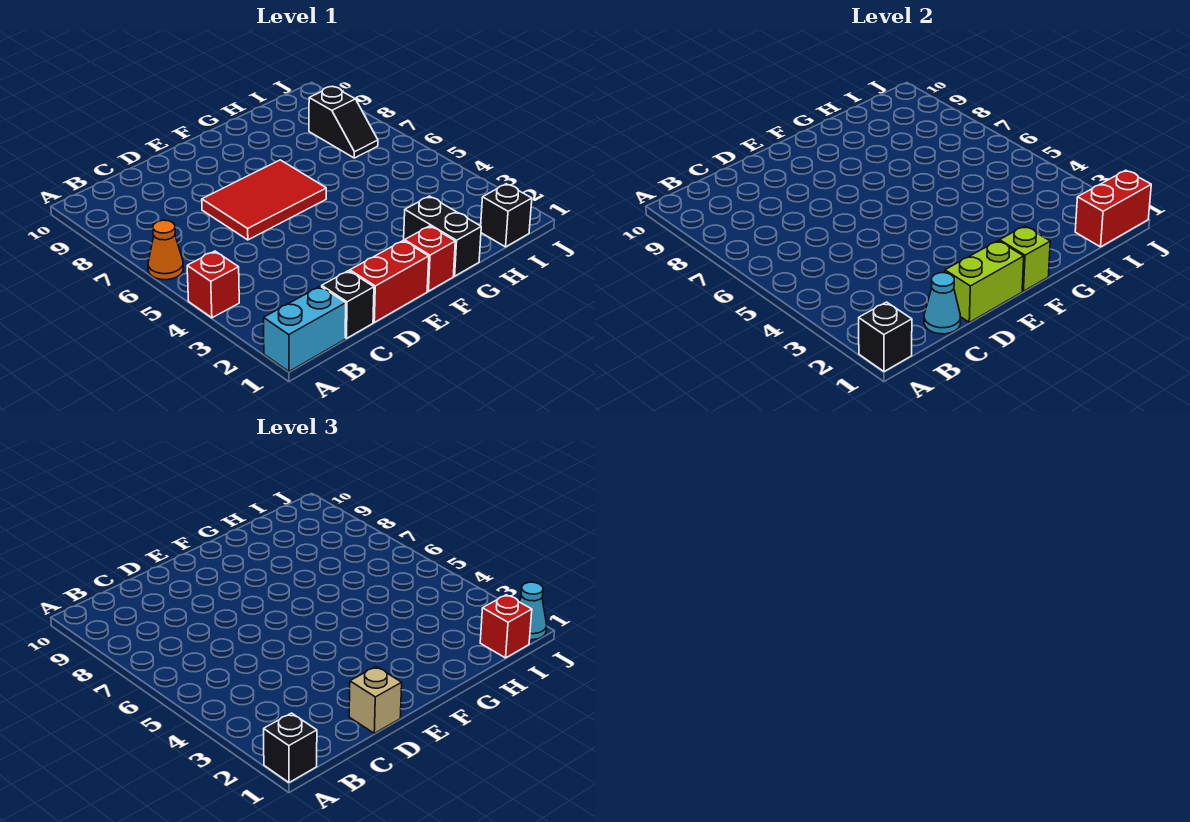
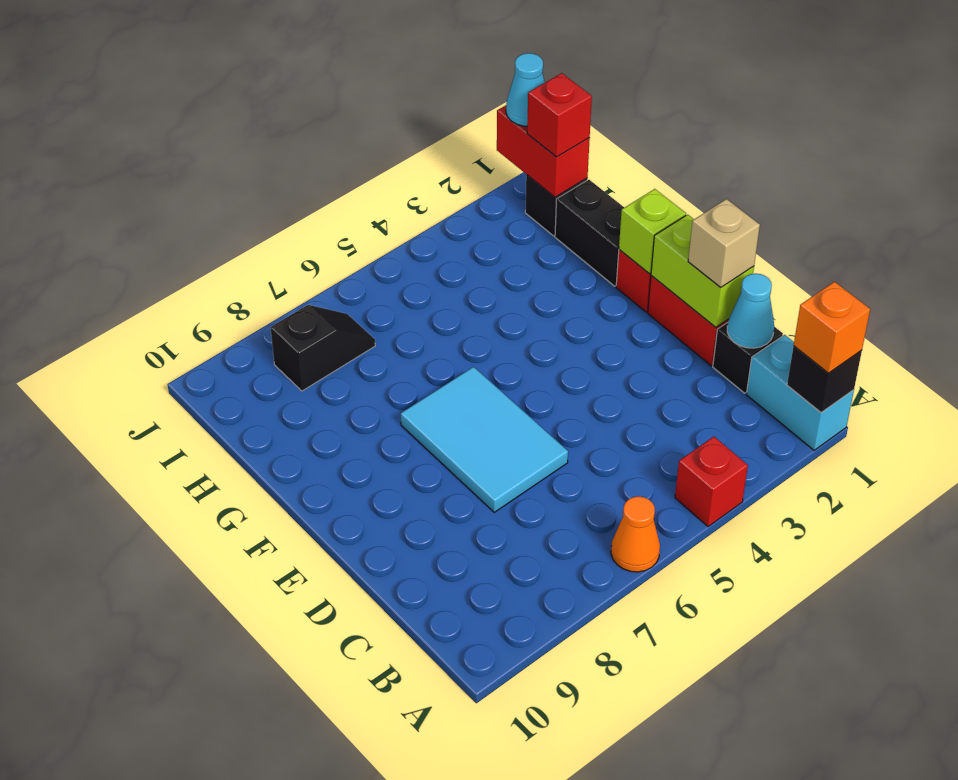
black brick A1 level 3 -> orange brick A1 level 3
red tile D6:F7 level 1 -> cyan tile D6:F7 level 1
black brick G1:G2 level 1 -> black brick G1:H1 level 1

